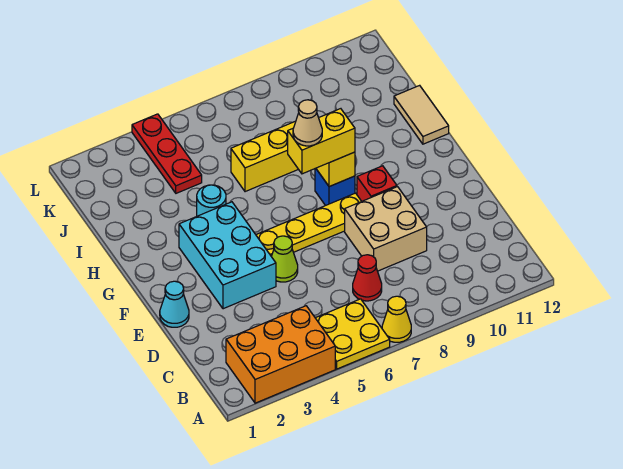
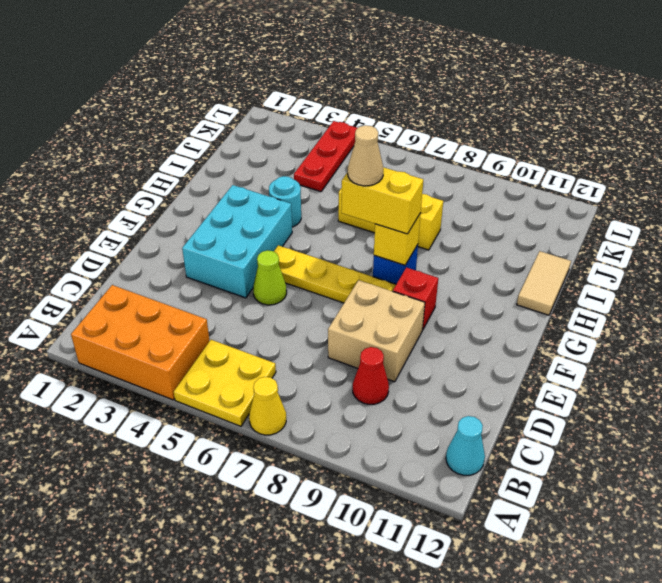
red cone C7 level 1 -> red cone C9 level 1
cyan cone E1 level 1 -> cyan cone B12 level 1

